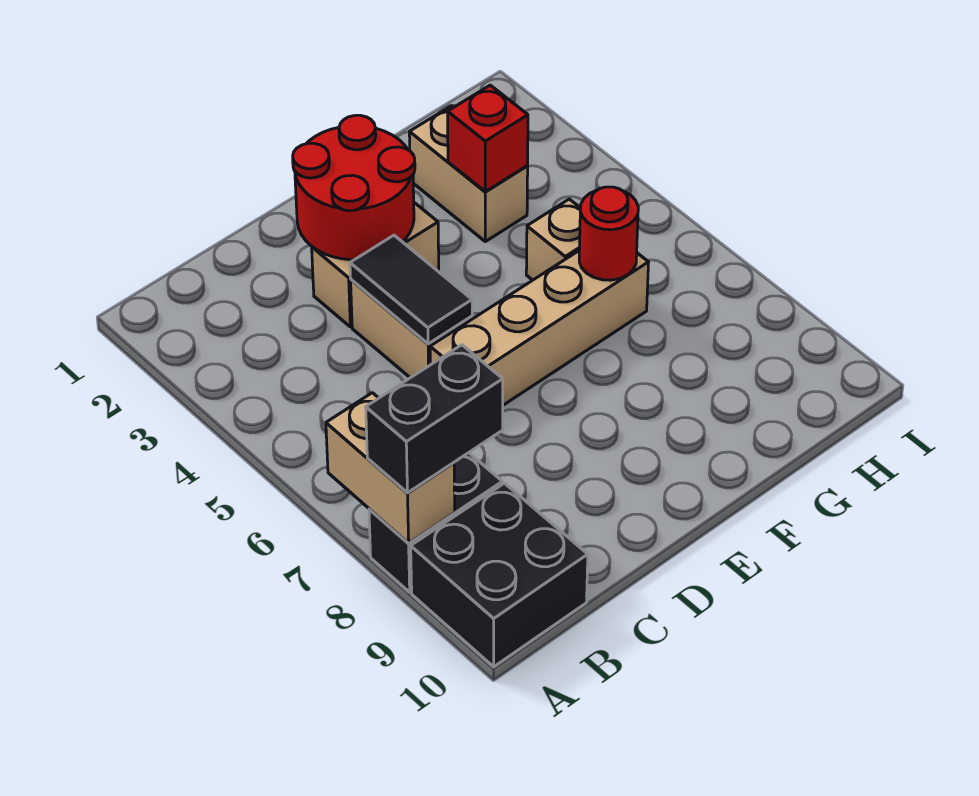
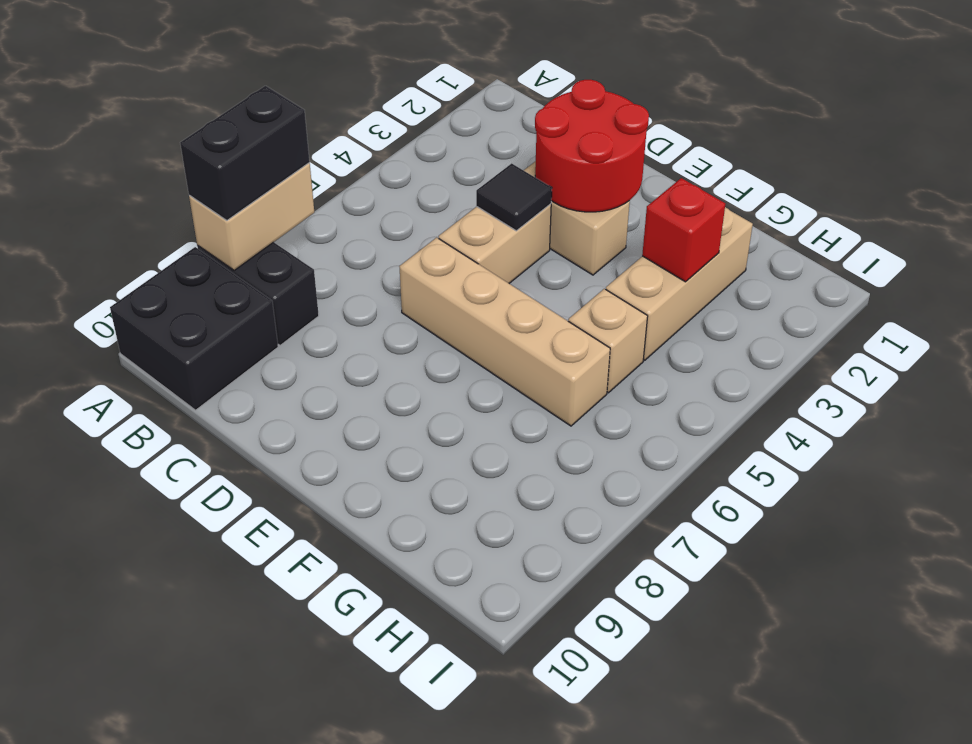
black brick A8:B8 level 3 -> black brick A7:A8 level 3
black tile D4:D5 level 2 -> black tile D4 level 2
tan brick G2:G3 level 1 -> tan brick G2:G4 level 1
red round brick G6 level 2 -> none

